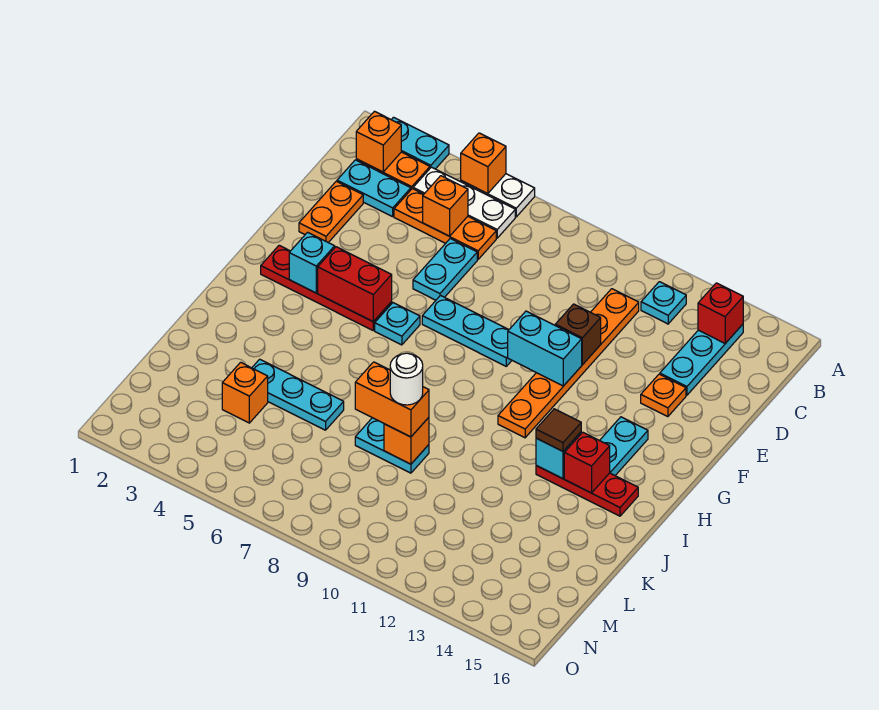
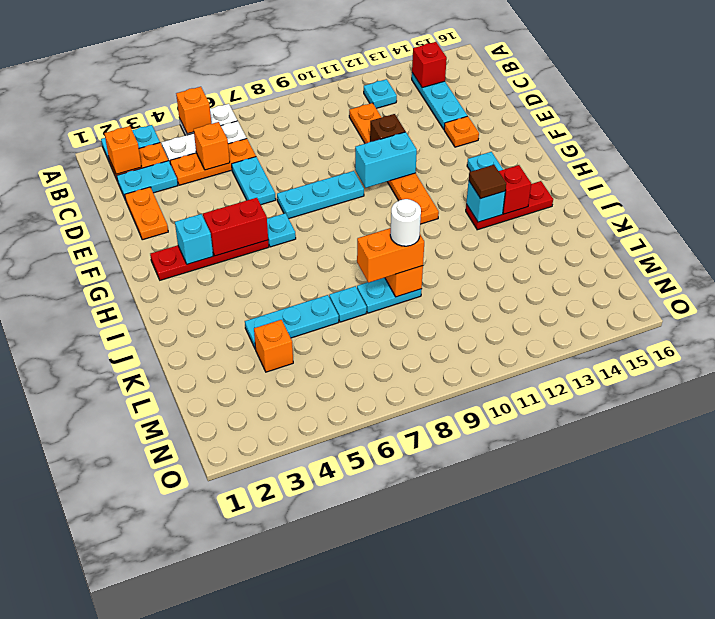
none -> cyan plate K7 level 1

